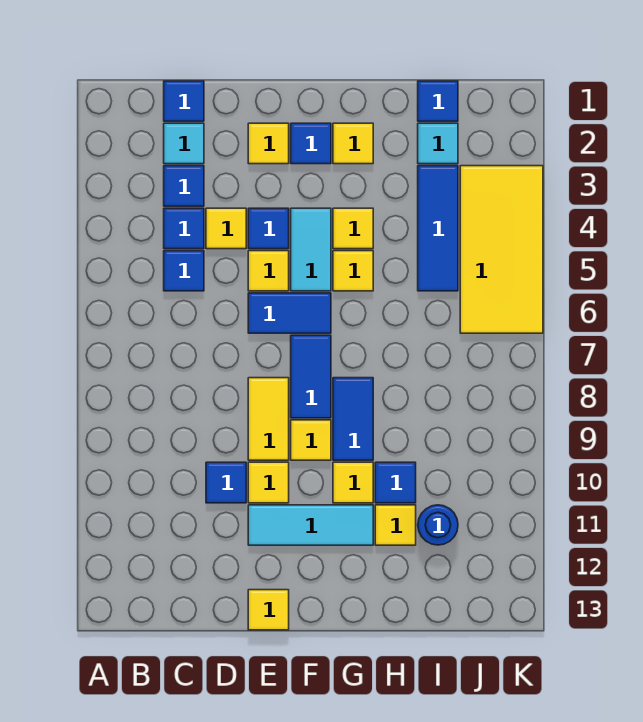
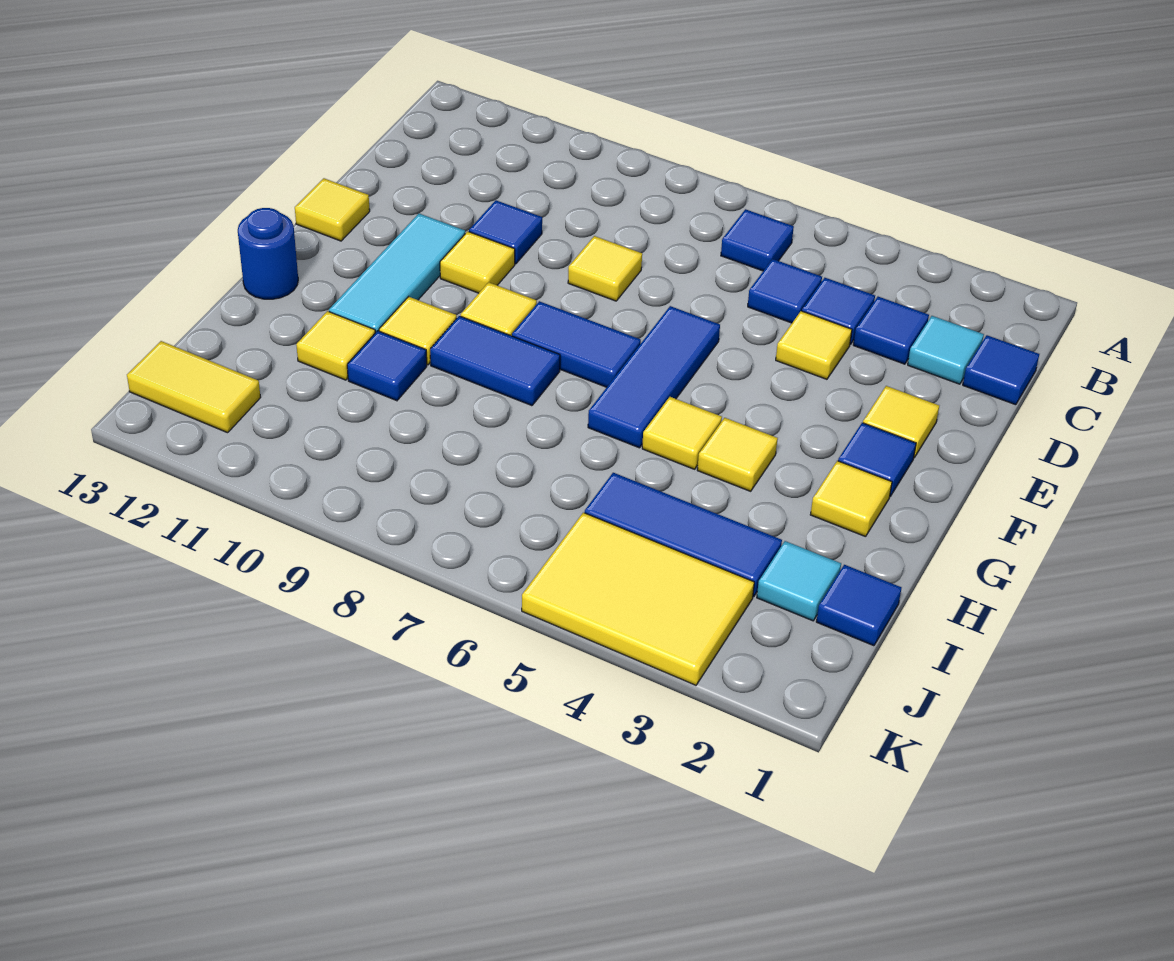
blue tile E4 level 1 -> blue tile B6 level 1
yellow tile E5 level 1 -> yellow tile D8 level 1
blue tile E6:F6 level 1 -> blue tile E6:G6 level 1
yellow tile E8:E9 level 1 -> yellow tile J12:J13 level 1
cyan tile F4:F5 level 1 -> none
blue round brick I11 level 1 -> blue round brick G13 level 1
yellow tile J3:K6 level 1 -> yellow tile J3:K5 level 1

